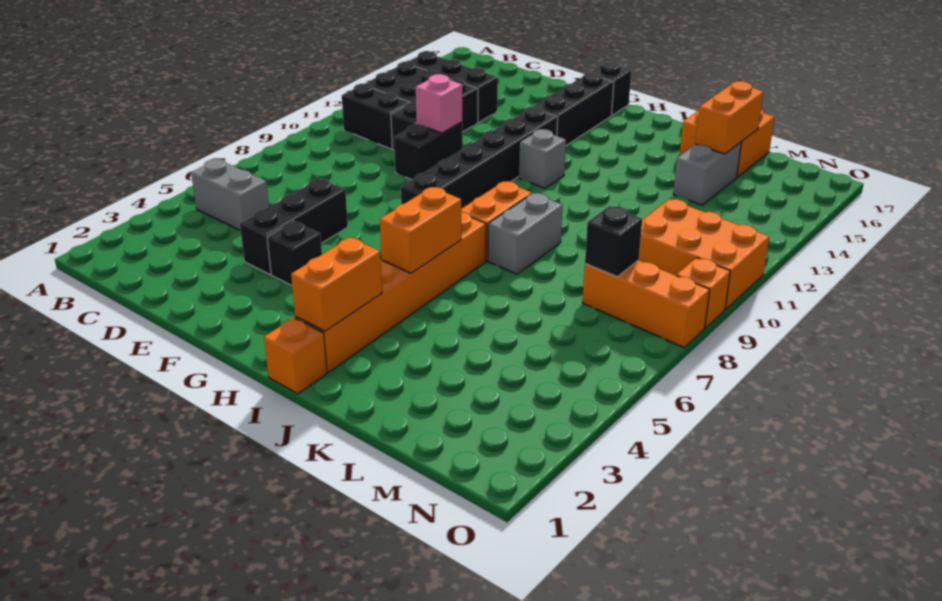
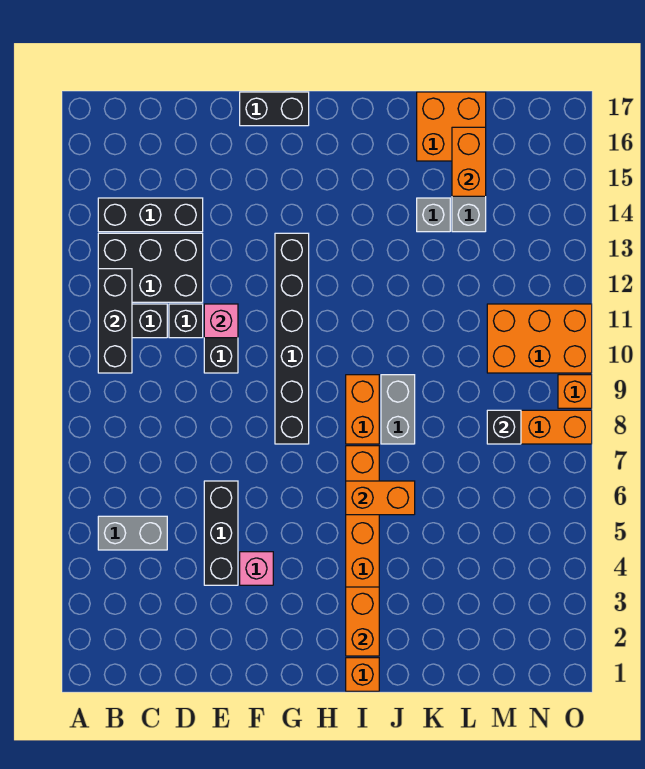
black brick F4 level 1 -> pink brick F4 level 1
black brick G14:G16 level 1 -> black brick B10:B12 level 2
black brick G17 level 1 -> black brick F17:G17 level 1
grey brick H12 level 1 -> grey brick K14 level 1
orange brick I5:I6 level 2 -> orange brick I6:J6 level 2

